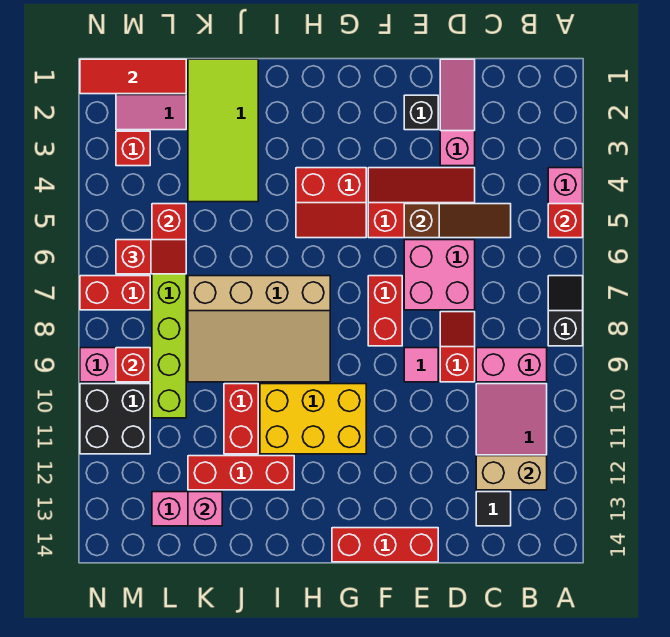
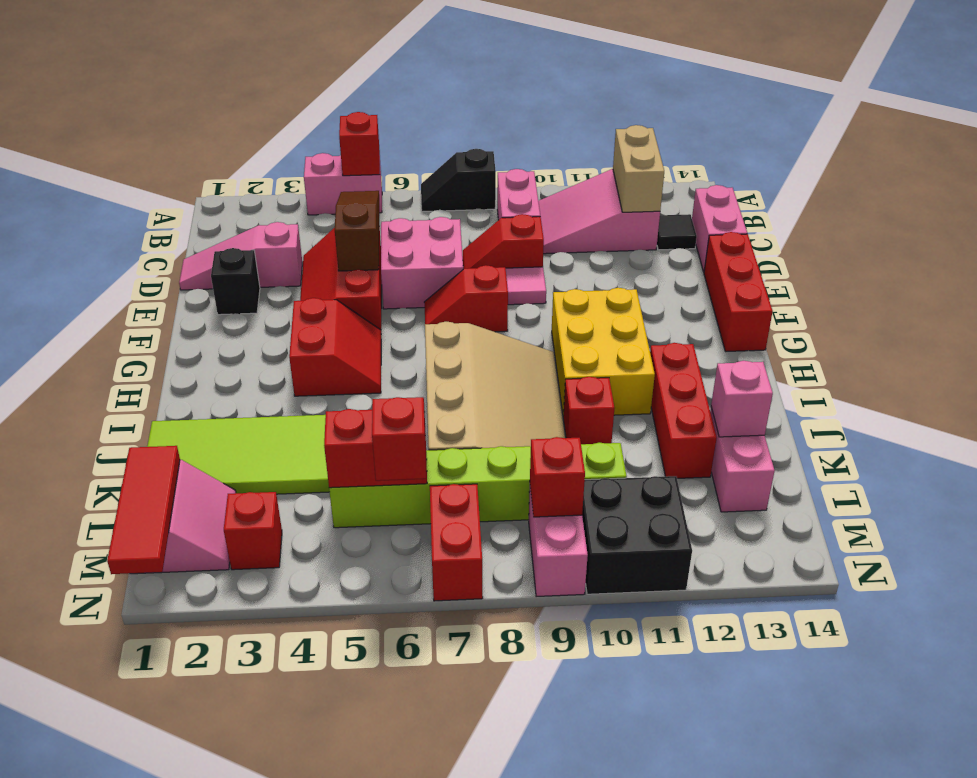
none -> pink brick C14:D14 level 1
red brick F7:F8 level 1 -> red slope F7:F8 level 1 top 8
red brick J10:J11 level 1 -> red brick J10 level 1

